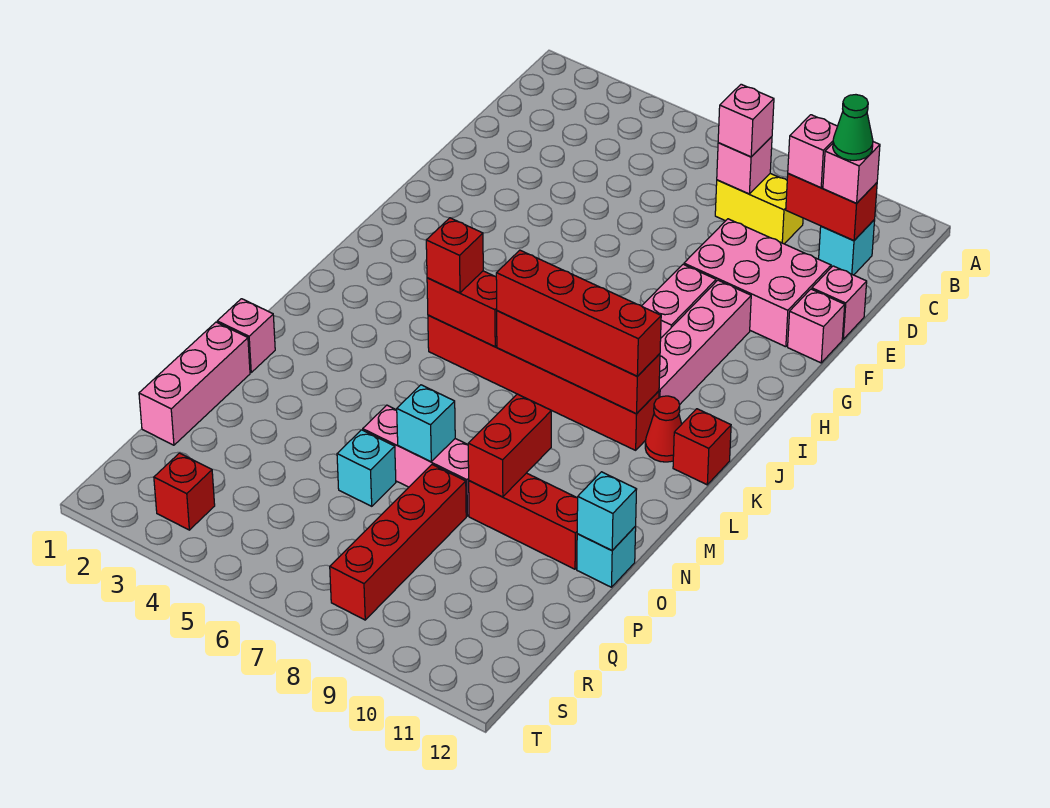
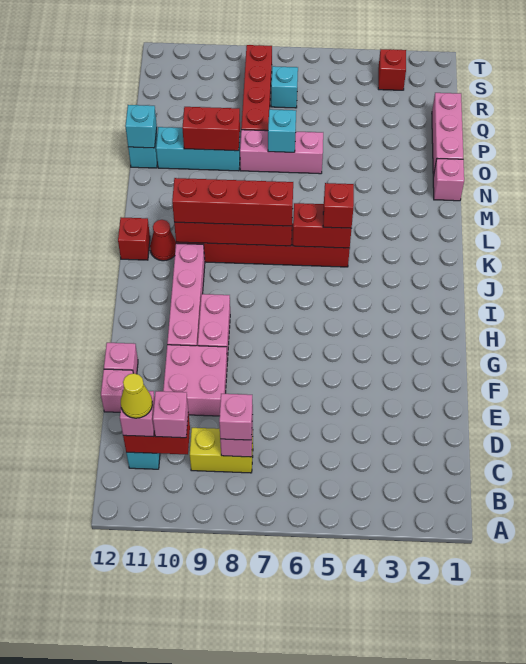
green cone C11 level 4 -> yellow cone C11 level 4
pink brick E9:F11 level 1 -> pink brick E9:F10 level 1
red brick N9:O9 level 2 -> red brick O9:O10 level 2
red brick O9:O11 level 1 -> cyan brick O9:O11 level 1
cyan brick P6 level 1 -> cyan brick R7 level 1

